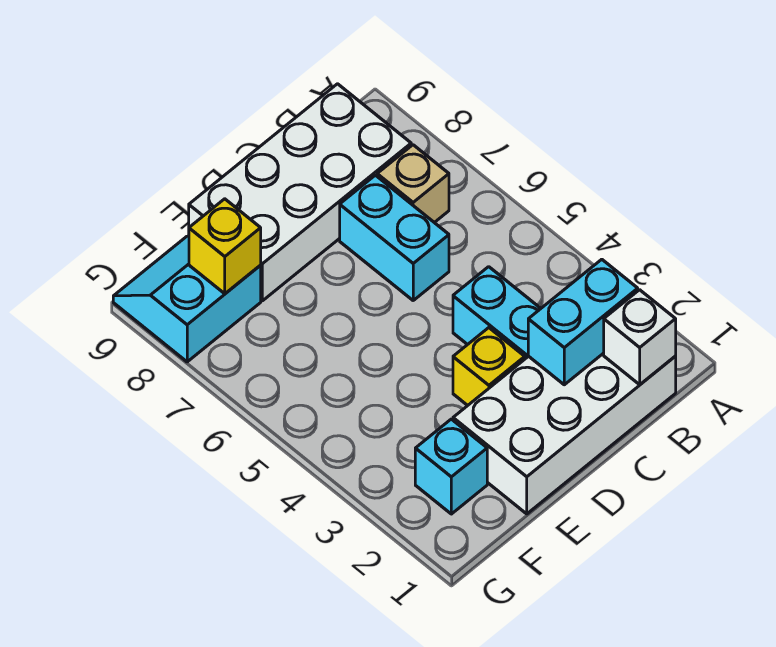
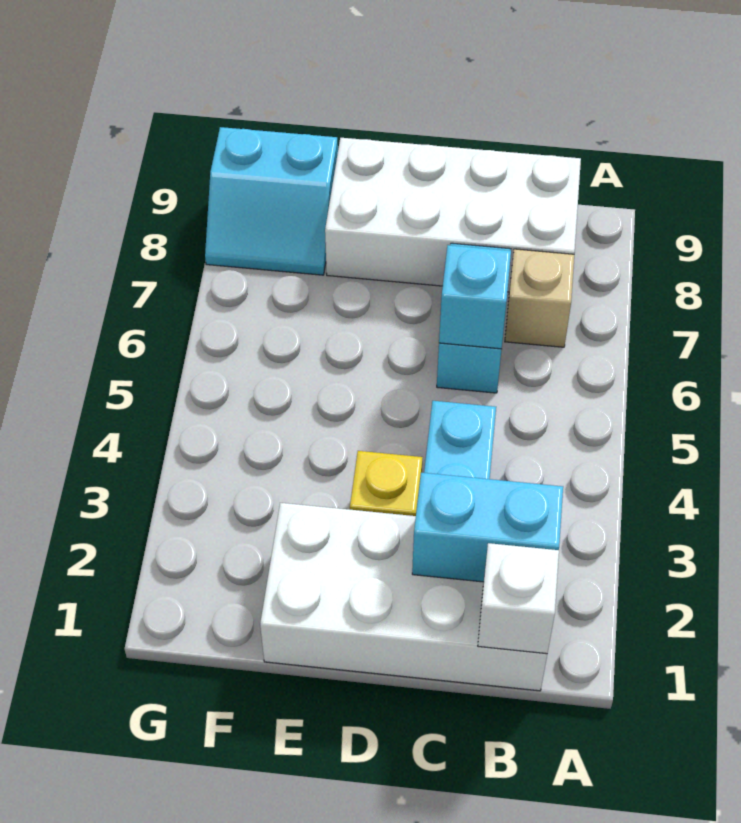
cyan brick F2 level 1 -> cyan brick C6 level 2
cyan slope F8:G9 level 1 top 8 -> cyan slope F8:G9 level 1 top 9
yellow brick F8 level 2 -> none

